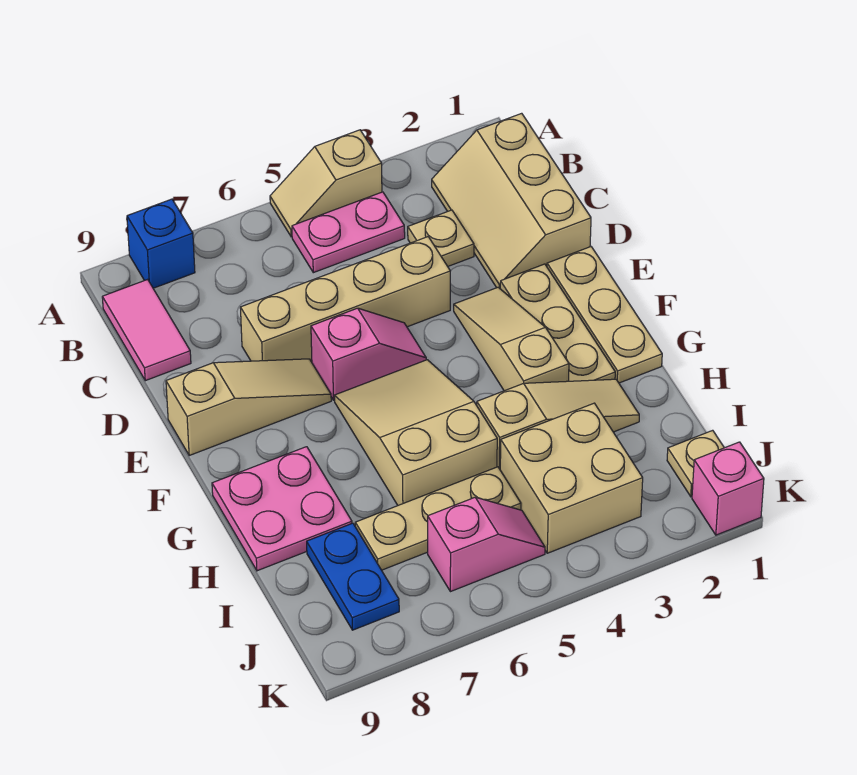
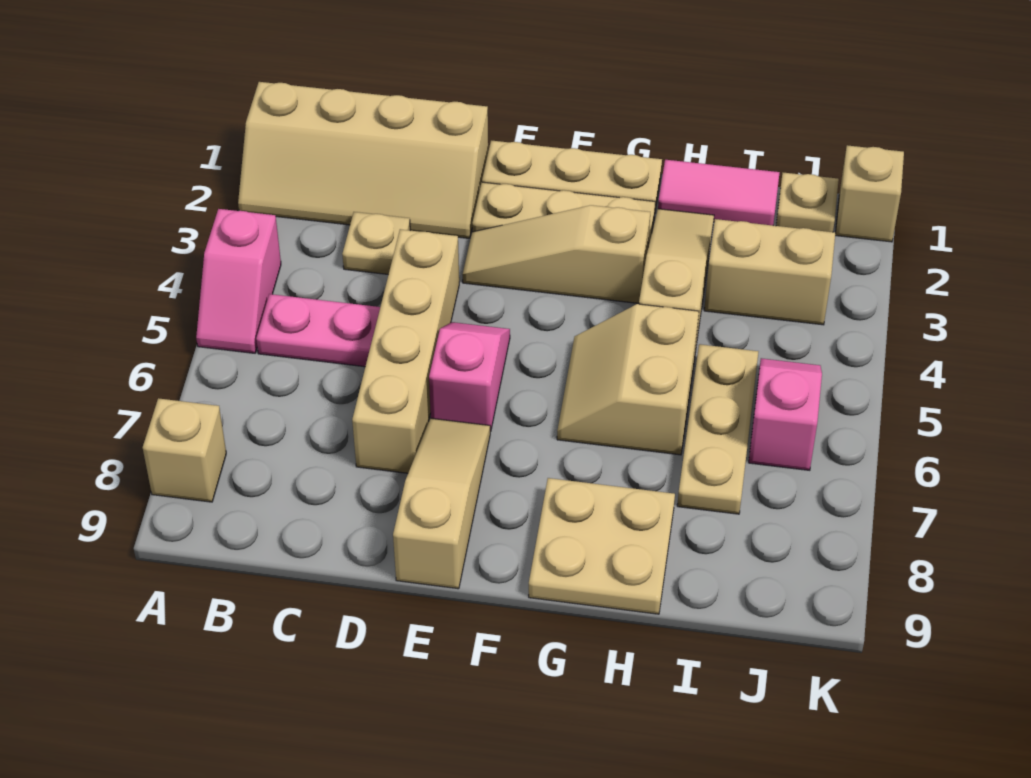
tan slope A4:A5 level 1 top 4 -> pink slope A4:A5 level 1 top 4
blue brick A8 level 1 -> tan brick A8 level 1
tan slope B1:D2 level 1 top 1 -> tan slope A1:D2 level 1 top 1
pink plate B4:B5 level 1 -> pink plate B5:C5 level 1
pink tile B9:C9 level 1 -> pink tile H1:I1 level 1
tan slope F5:H6 level 1 top H -> tan slope G5:H6 level 1 top H
pink plate G8:H9 level 1 -> tan plate G8:H9 level 1
tan brick I3:J4 level 1 -> tan brick I3:J3 level 1
blue plate I8:J8 level 1 -> none
pink brick K1 level 1 -> tan brick K1 level 1

